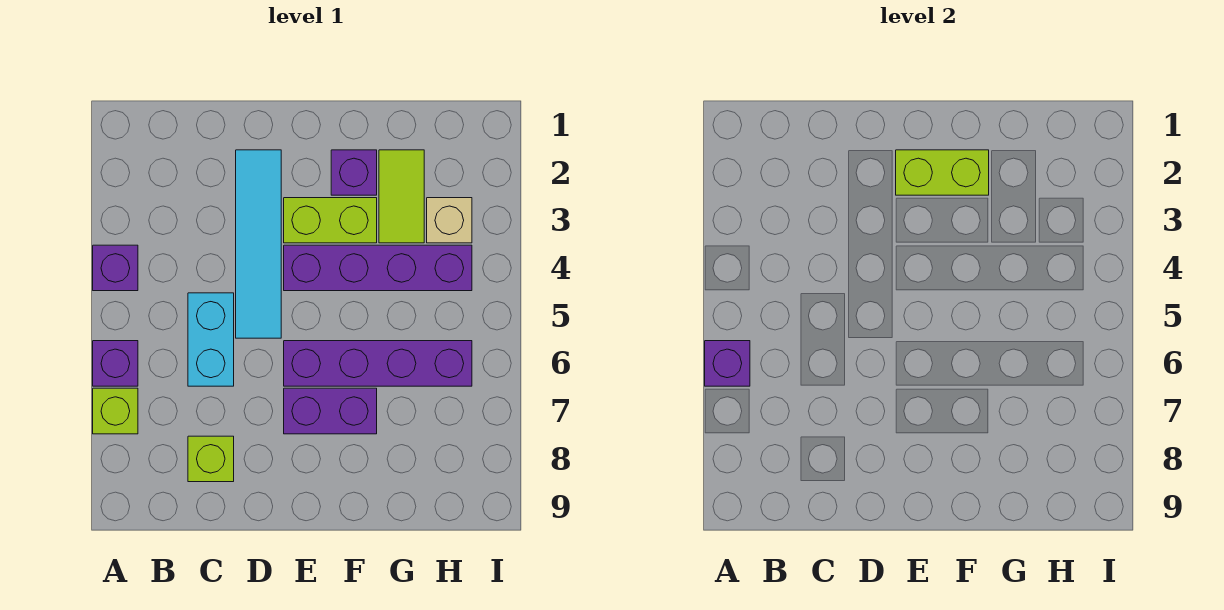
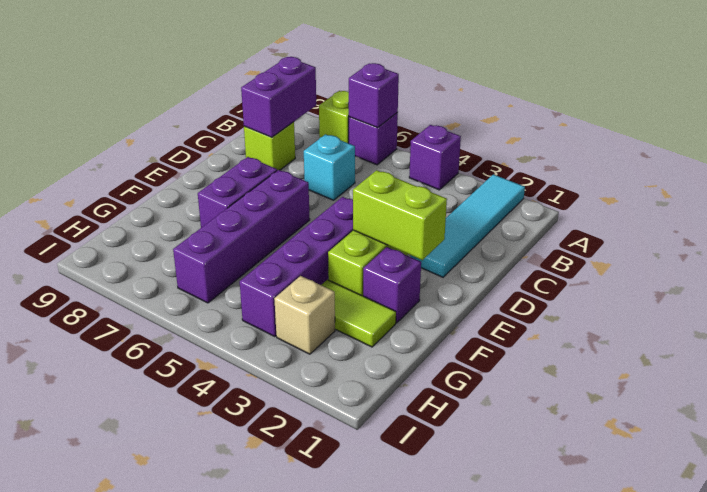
none -> purple brick B8:C8 level 2
cyan brick C5:C6 level 1 -> cyan brick C6 level 1
cyan tile D2:D5 level 1 -> cyan tile A2:D2 level 1
lime brick E2:F2 level 2 -> lime brick E2:E3 level 2

